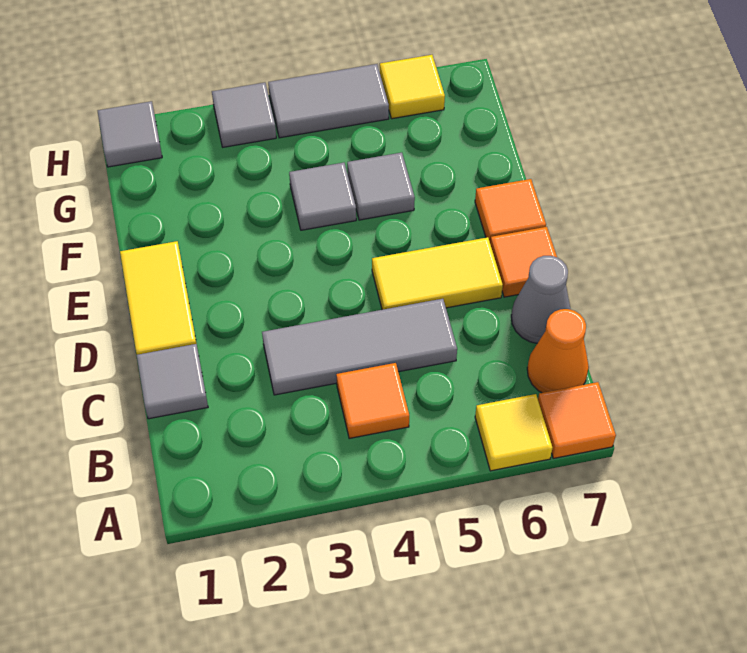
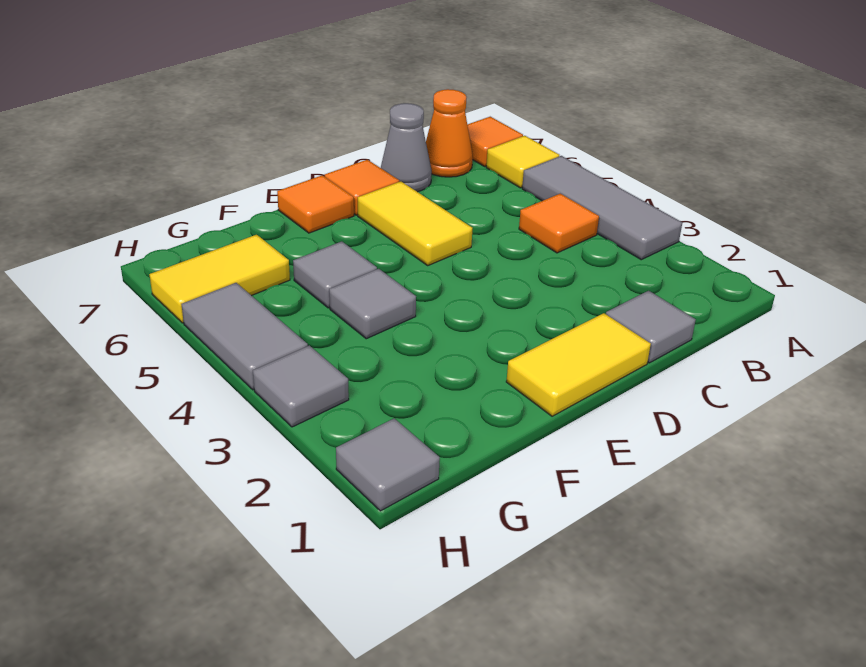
grey tile C3:C5 level 1 -> grey tile A3:A5 level 1
yellow tile H6 level 1 -> yellow tile G6:H6 level 1

